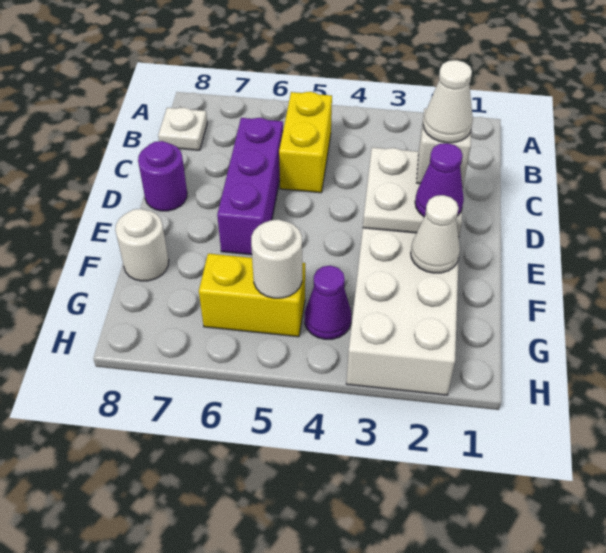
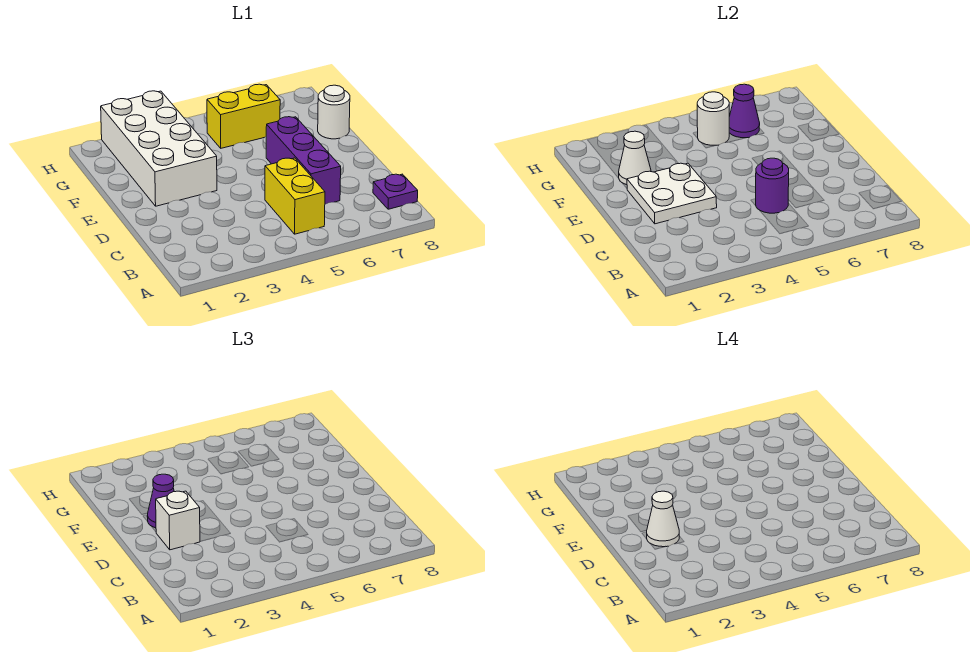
white plate B8 level 1 -> purple plate B8 level 1
purple round brick D8 level 1 -> purple round brick C5 level 2
purple cone G4 level 1 -> purple cone G6 level 2

